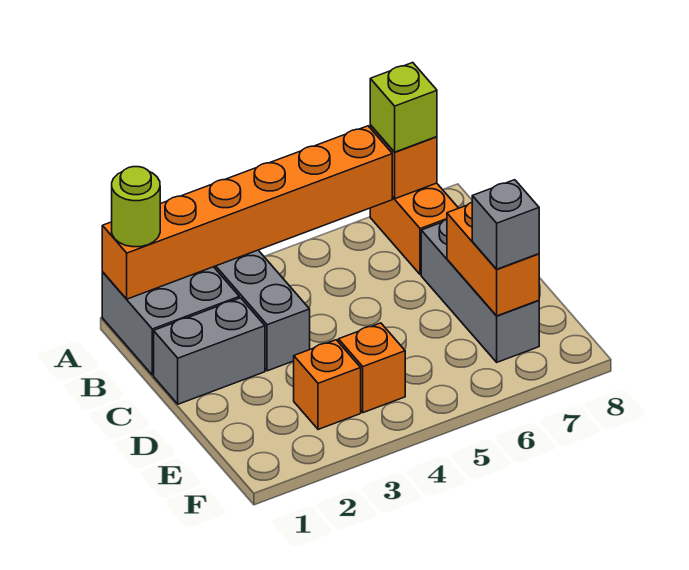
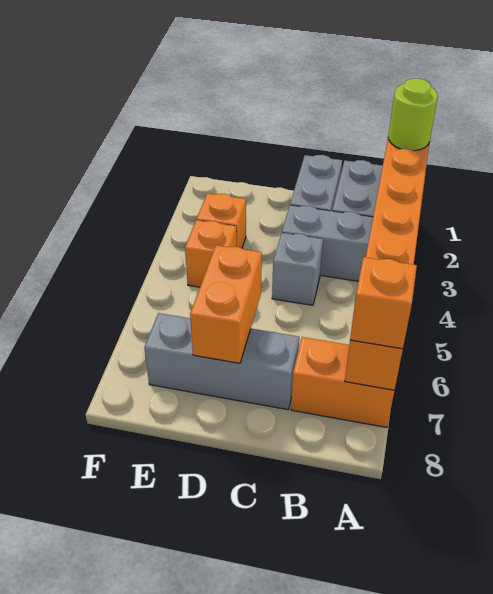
lime brick A7 level 3 -> orange brick A7 level 3
orange brick D7:E7 level 2 -> orange brick D6:D7 level 2
grey brick E7 level 3 -> grey brick C4 level 1

